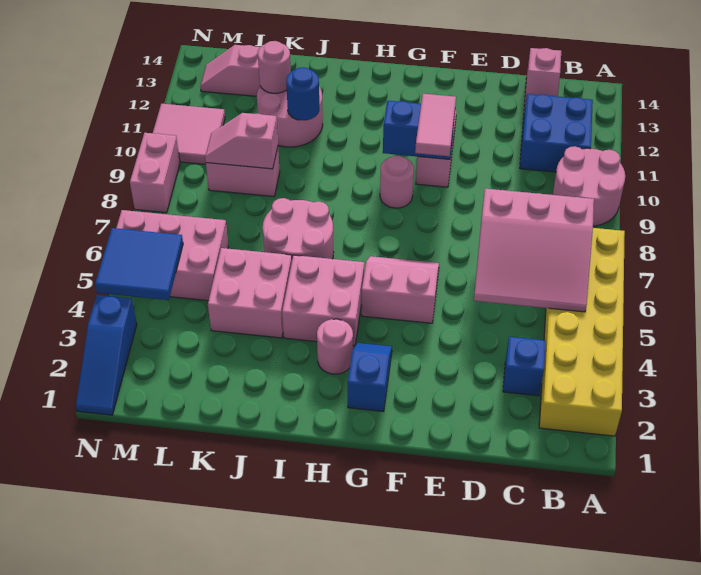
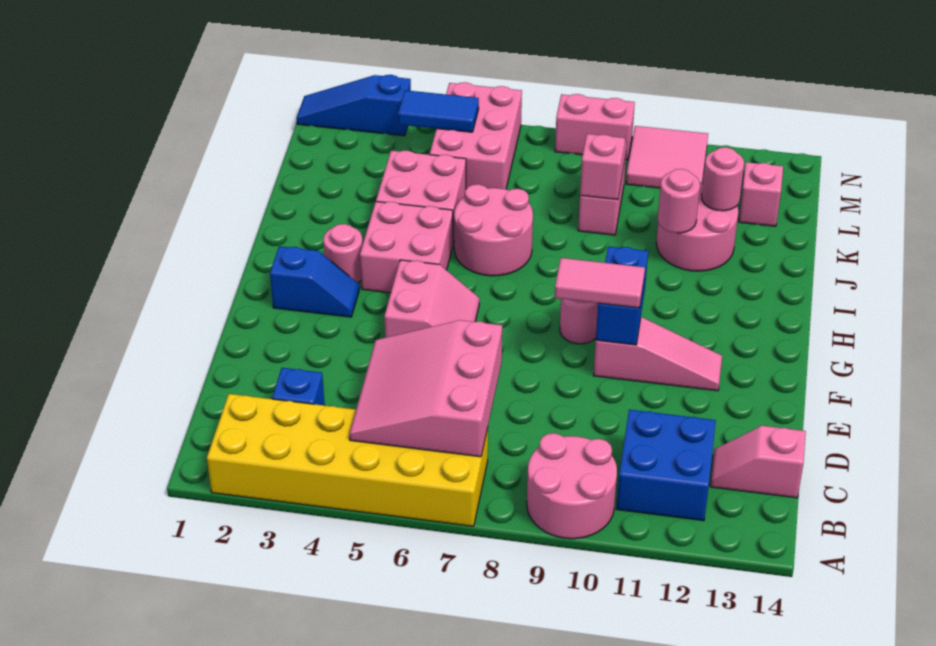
blue round brick J11 level 2 -> pink round brick J11 level 2
blue tile M4:N5 level 2 -> blue tile M4:M5 level 2

